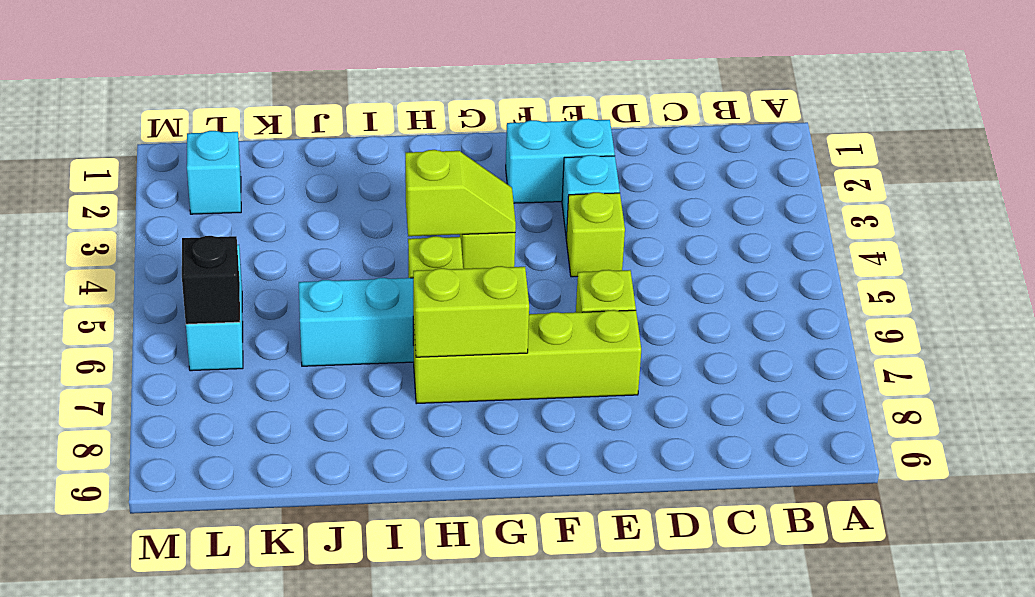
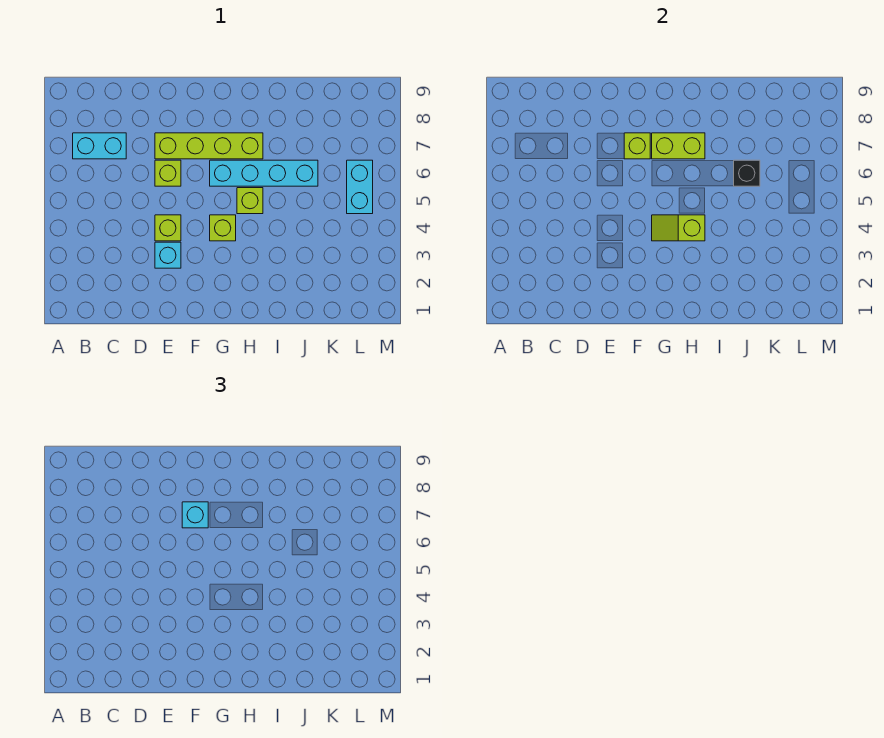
cyan brick E2:F2 level 1 -> cyan brick B7:C7 level 1
none -> lime brick F7 level 2
cyan brick L2 level 1 -> cyan brick F7 level 3
black brick L6 level 2 -> black brick J6 level 2

